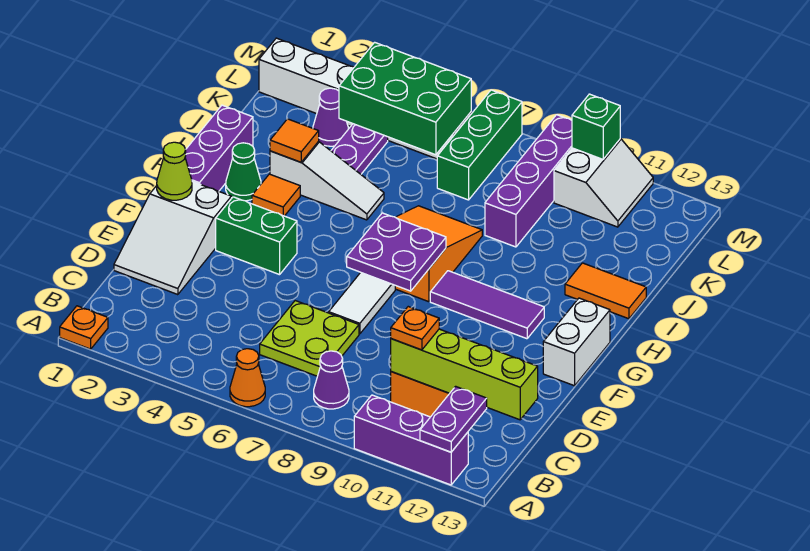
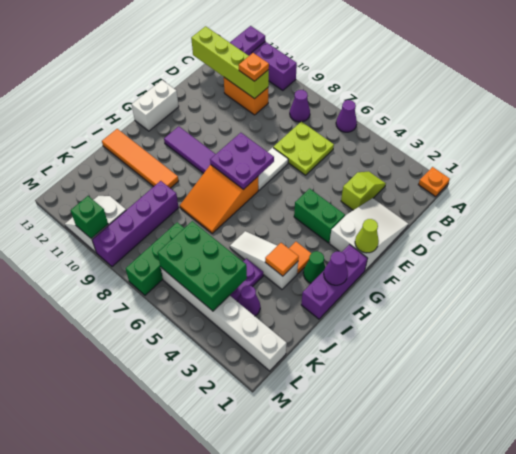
orange cone A6 level 1 -> purple cone A6 level 1
none -> lime slope C3:D3 level 1 top D
none -> purple cone H1 level 2
orange tile I12:I13 level 1 -> orange tile I10:I13 level 1

